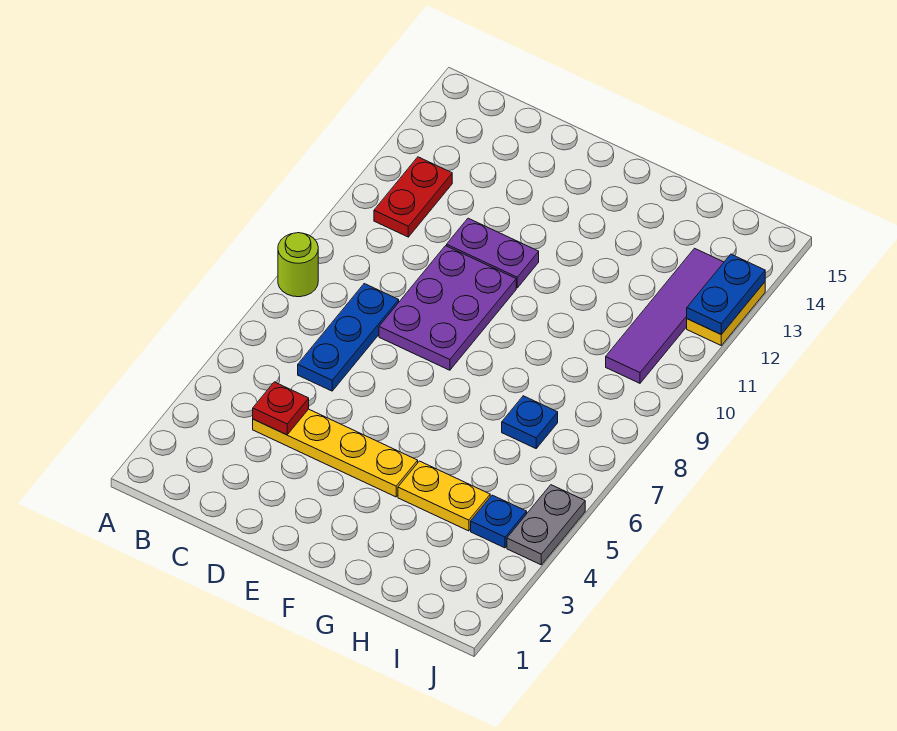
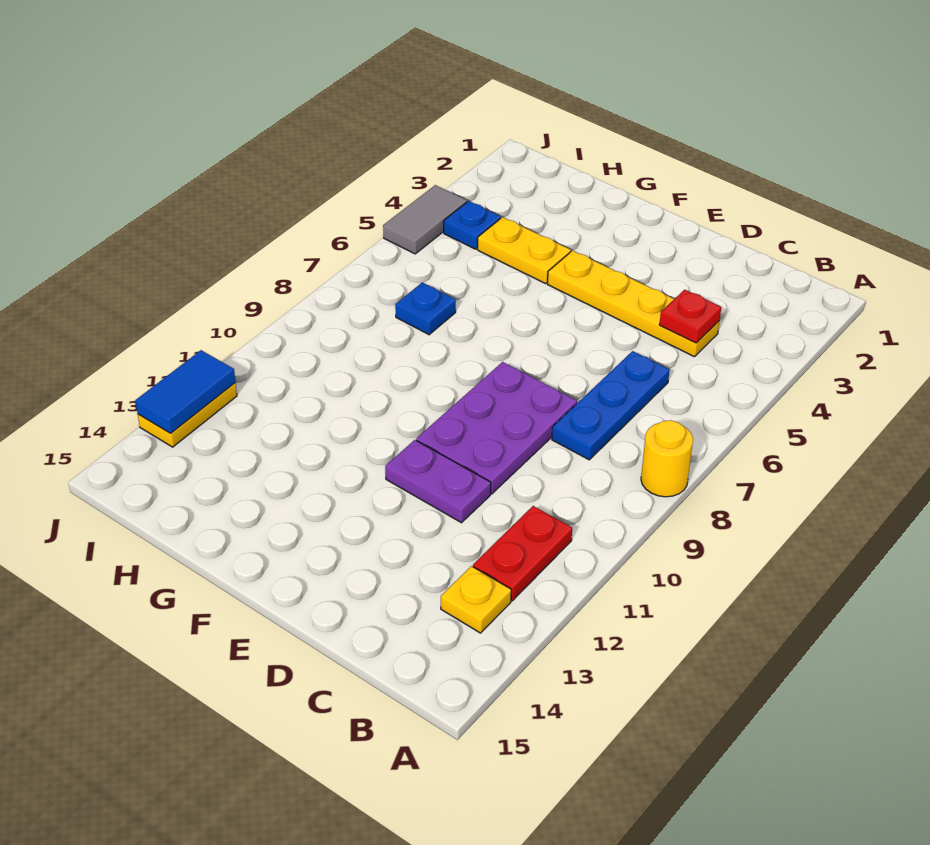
lime round brick A8 level 1 -> yellow round brick A8 level 1
none -> yellow plate B13 level 1
purple tile I10:I13 level 1 -> none
grey plate J4:J5 level 1 -> grey tile J4:J5 level 1
blue plate J12:J13 level 2 -> blue tile J12:J13 level 2

